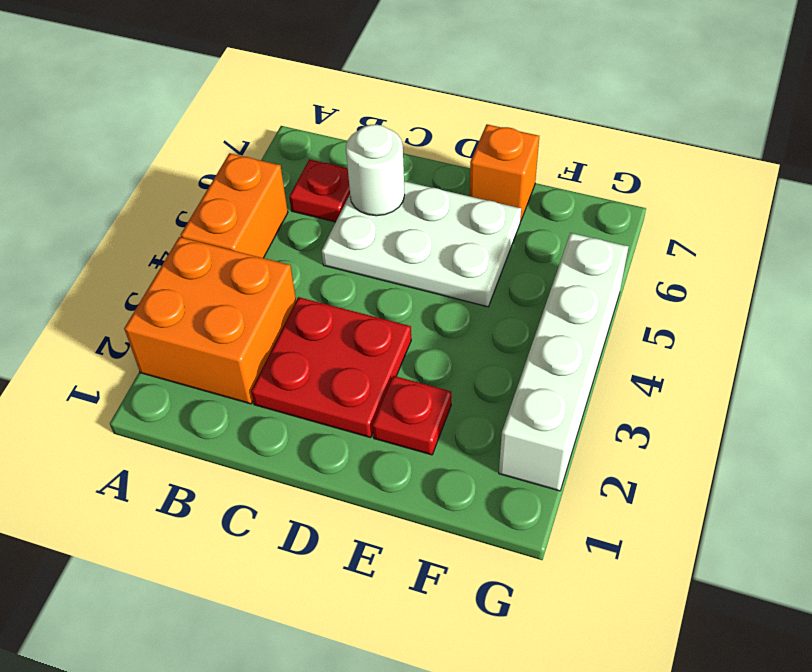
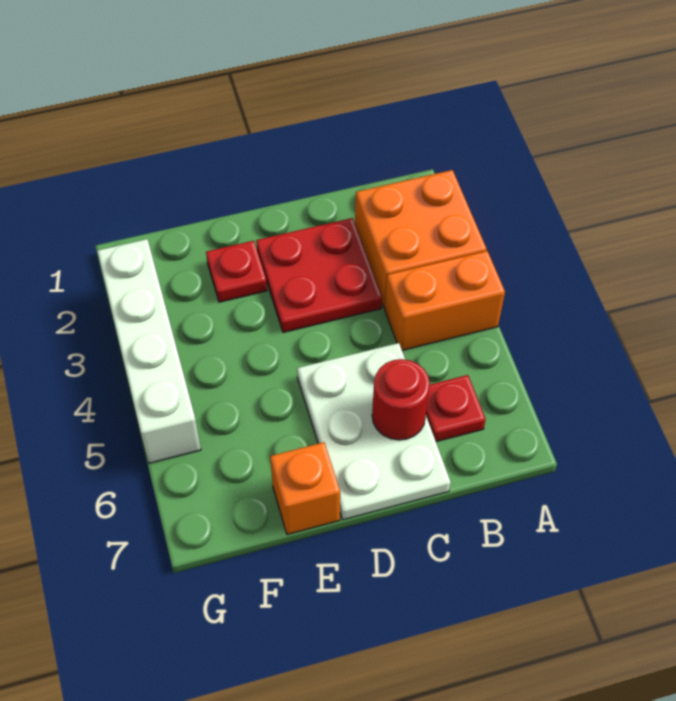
orange brick A4:A5 level 1 -> orange brick A4:B4 level 1
white plate C5:E6 level 1 -> white plate C5:D7 level 1
white round brick C6 level 2 -> red round brick C6 level 2

